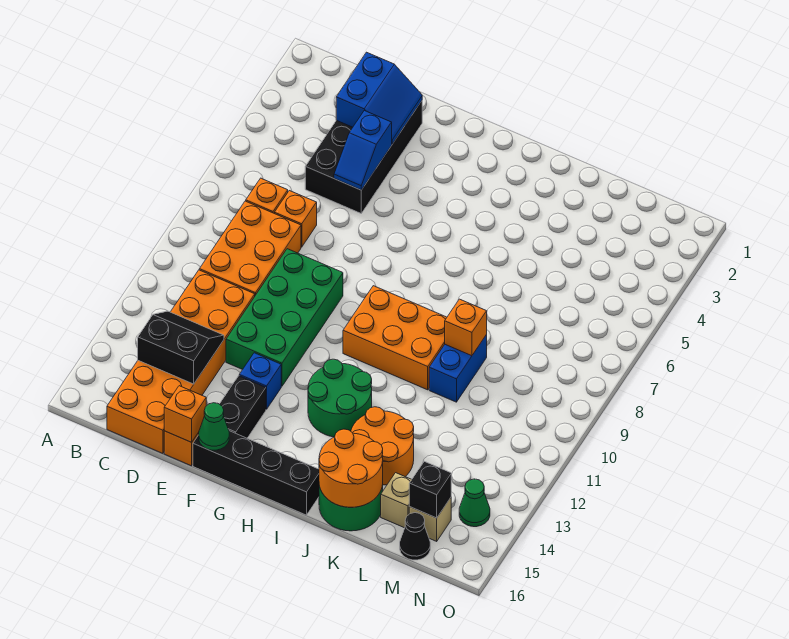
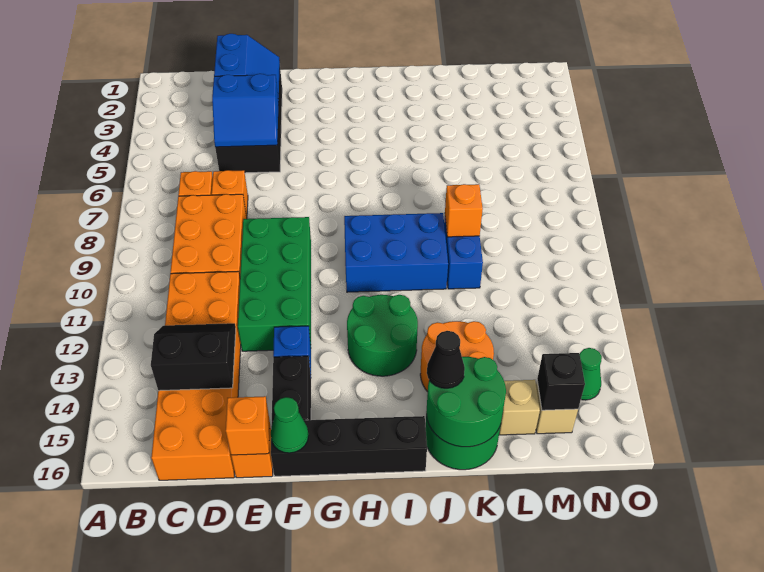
blue slope E4:E5 level 2 top 4 -> blue slope D4:E5 level 2 top 4
orange brick H9:J10 level 1 -> blue brick H9:J10 level 1
orange round brick J15:K16 level 2 -> green round brick J15:K16 level 2
black cone M16 level 1 -> black cone J15 level 3

